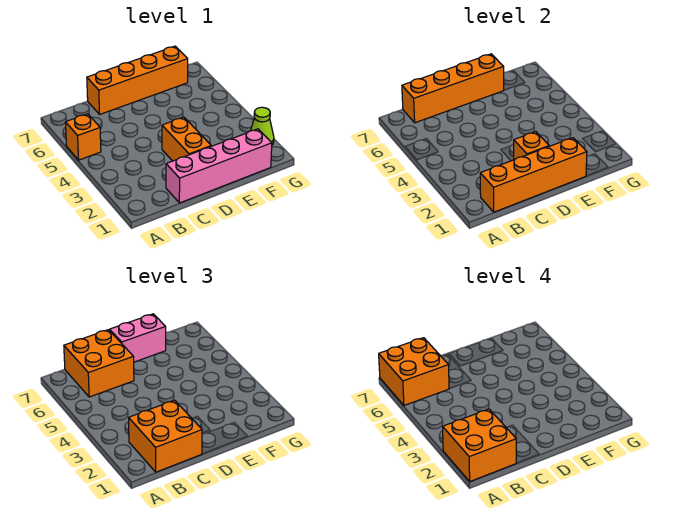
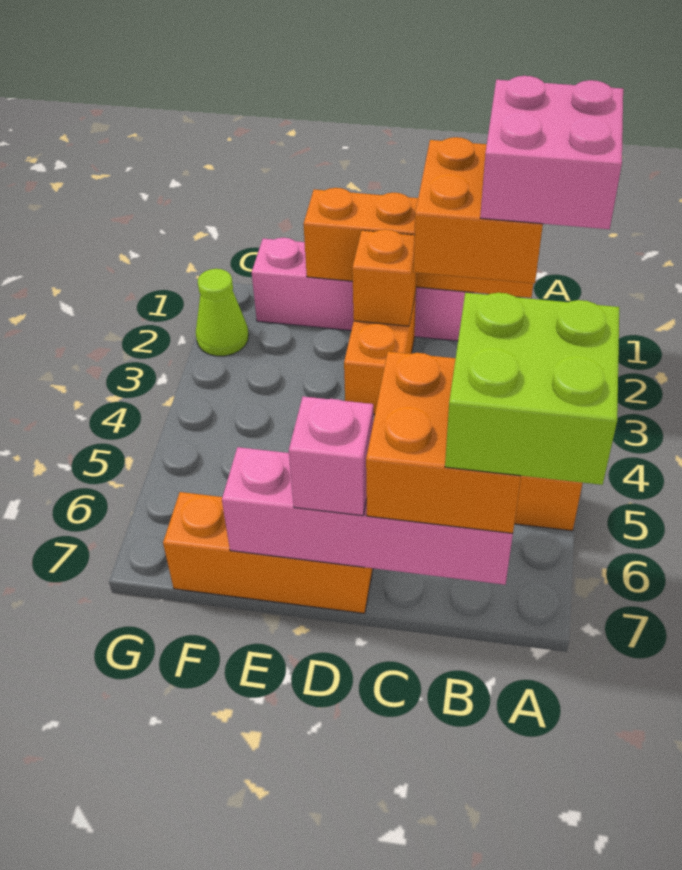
orange brick A1:B2 level 4 -> pink brick A1:B2 level 4
orange brick A6:B7 level 4 -> lime brick A6:B7 level 4
orange brick B7:E7 level 2 -> pink brick B7:E7 level 2
orange brick C7:F7 level 1 -> orange brick D7:F7 level 1
pink brick D7:E7 level 3 -> pink brick D7 level 3

